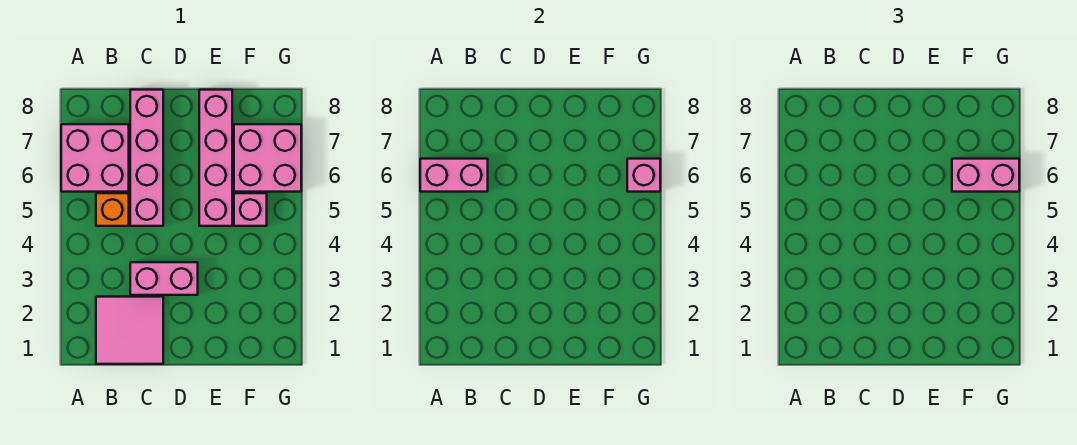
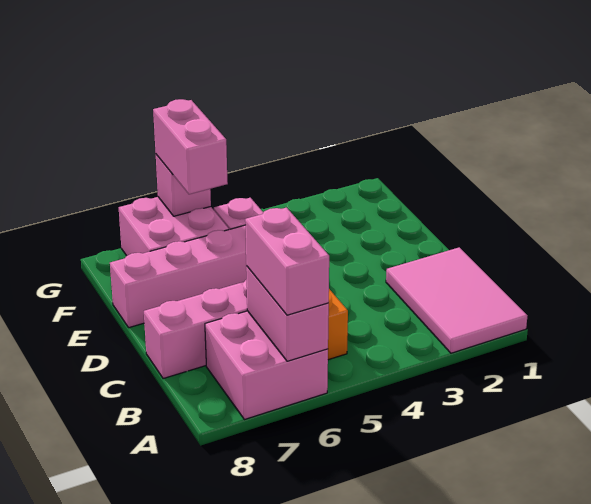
pink tile B1:C2 level 1 -> pink tile A1:C2 level 1
pink brick C3:D3 level 1 -> pink brick A6:B6 level 3

